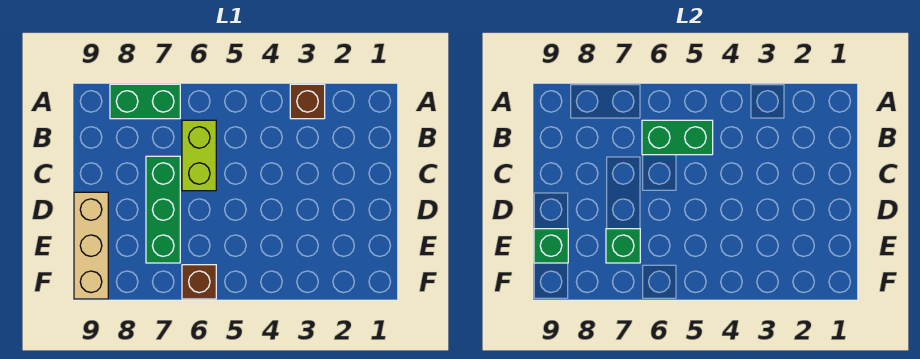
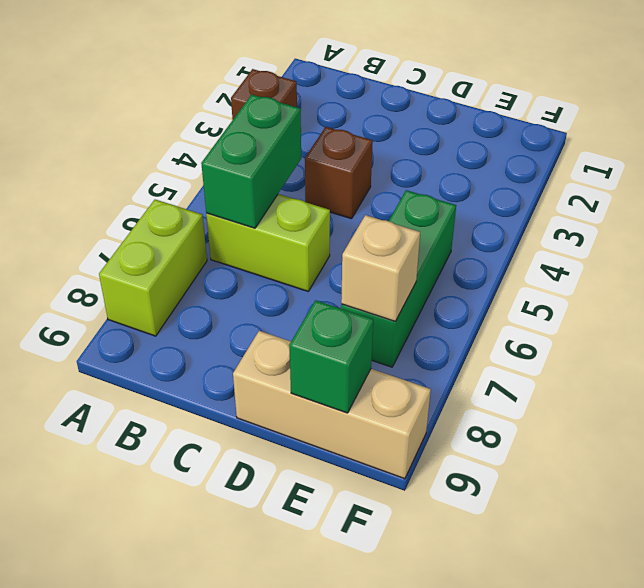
green brick A7:A8 level 1 -> lime brick A7:A8 level 1
green brick C7:E7 level 1 -> green brick E5:E7 level 1
green brick E7 level 2 -> tan brick E7 level 2
brown brick F6 level 1 -> brown brick C4 level 1

